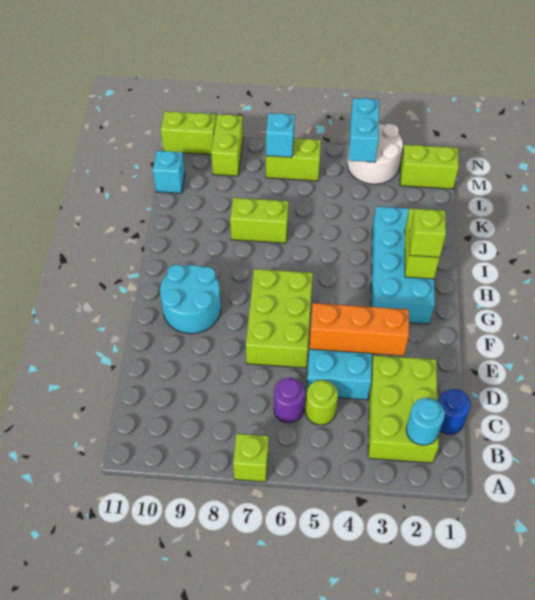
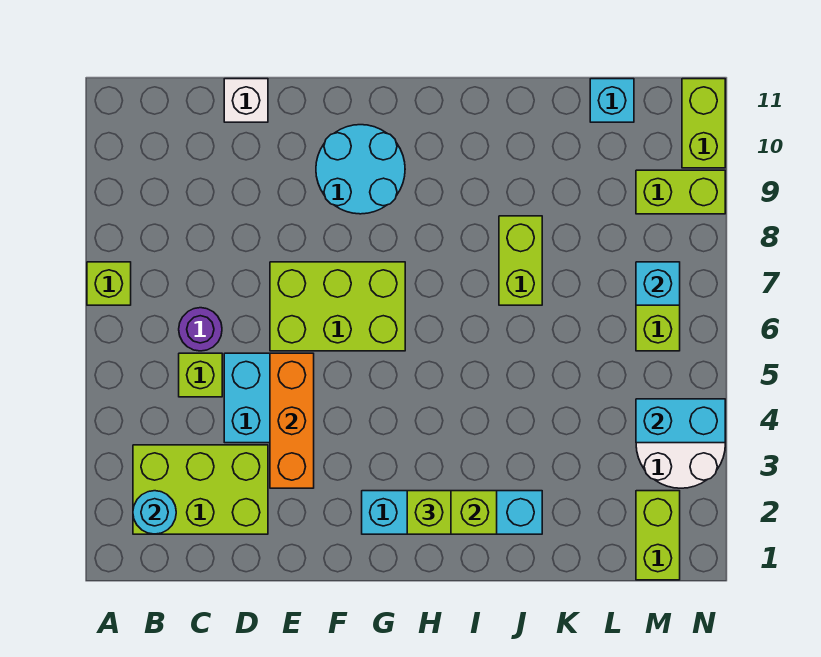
blue round brick C1 level 1 -> none
lime round brick C5 level 1 -> lime brick C5 level 1
none -> white brick D11 level 1
cyan brick G2:J3 level 1 -> cyan brick G2:J2 level 1

